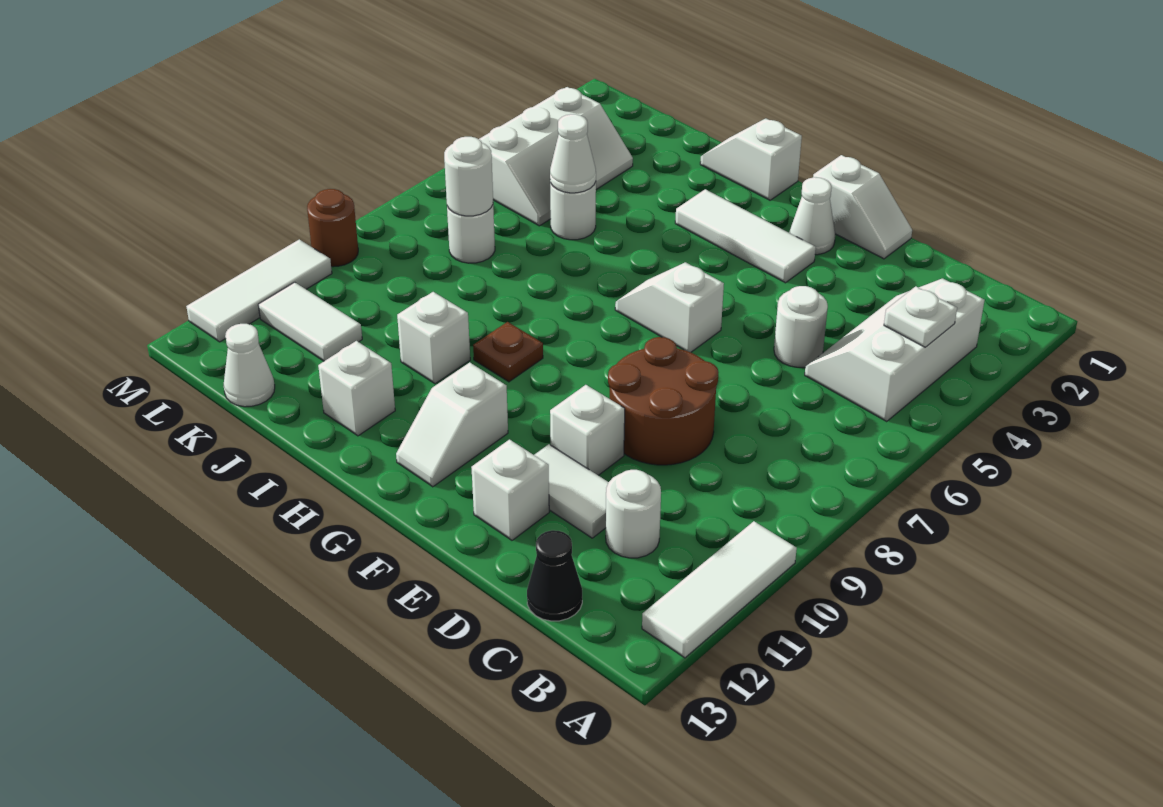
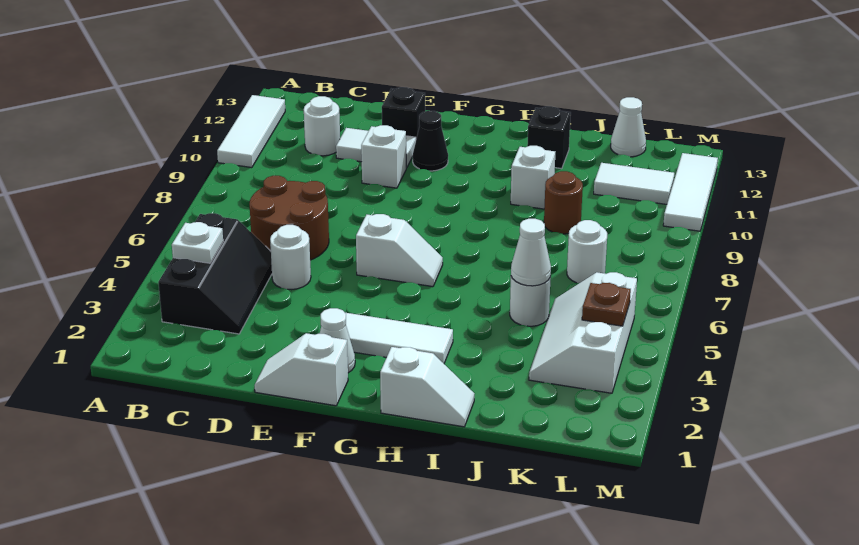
white slope B3:C5 level 1 top B -> black slope B3:C5 level 1 top B
black cone C13 level 1 -> black cone F11 level 1
brown round brick D8:E9 level 1 -> brown round brick C6:D7 level 1
white brick E12 level 1 -> black brick E12 level 1
white slope G11:G12 level 1 top 11 -> none
brown plate H9 level 1 -> brown plate L4 level 2
white brick I12 level 1 -> black brick I12 level 1
white round brick K7 level 2 -> none
brown round brick M9 level 1 -> brown round brick J9 level 1

